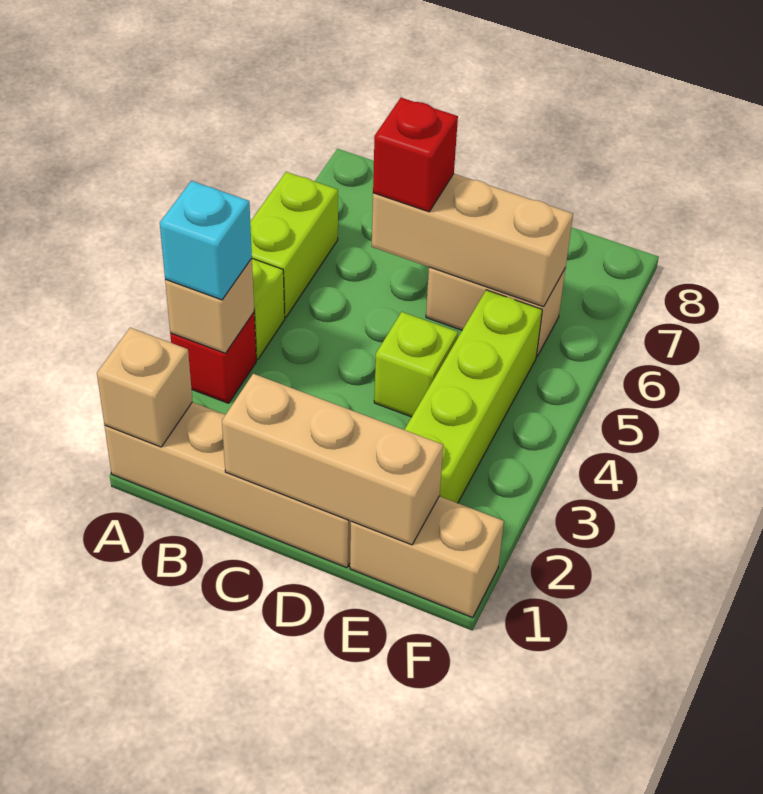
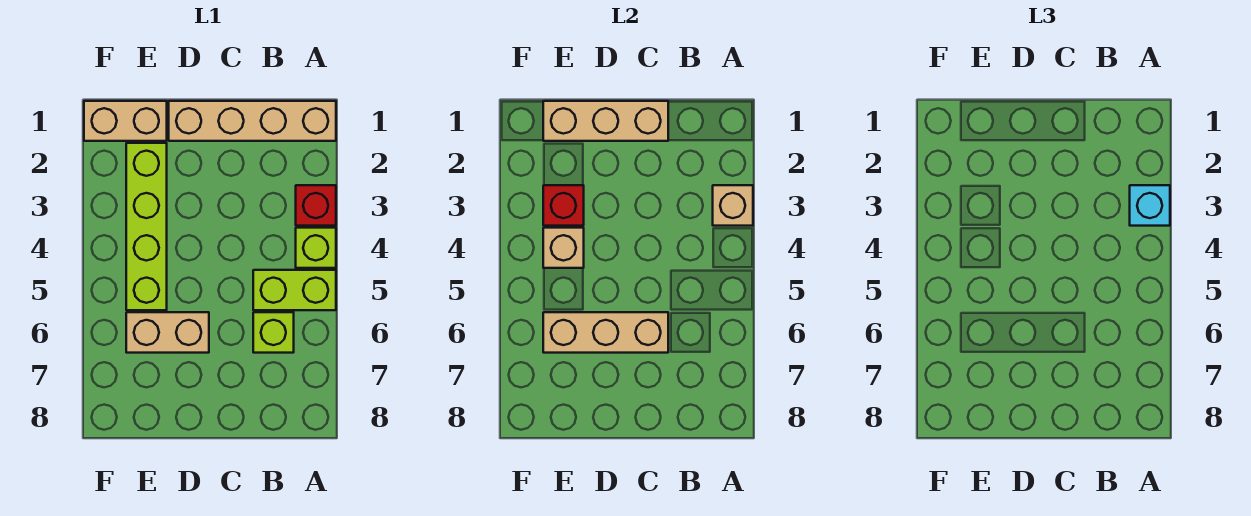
tan brick A1 level 2 -> tan brick E4 level 2
lime brick A5:A6 level 1 -> lime brick A5:B5 level 1
red brick C6 level 3 -> red brick E3 level 2
lime brick D4 level 1 -> lime brick B6 level 1

